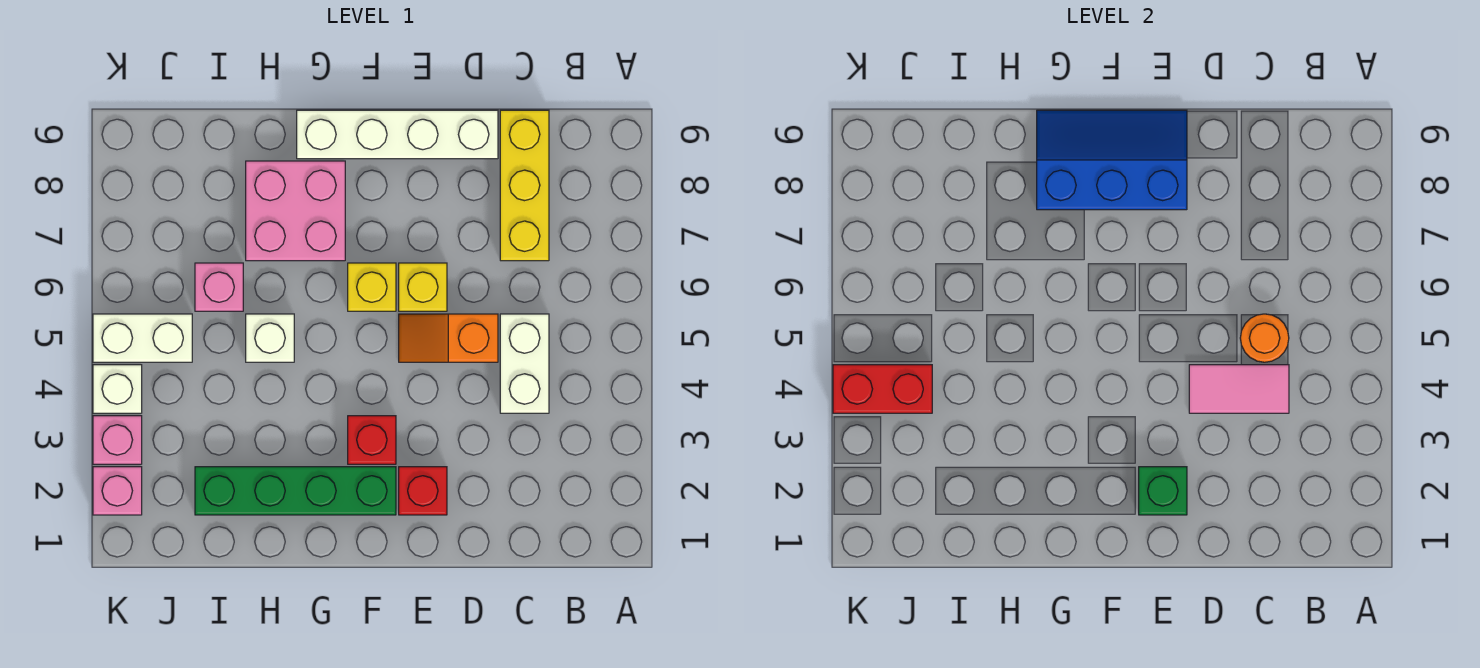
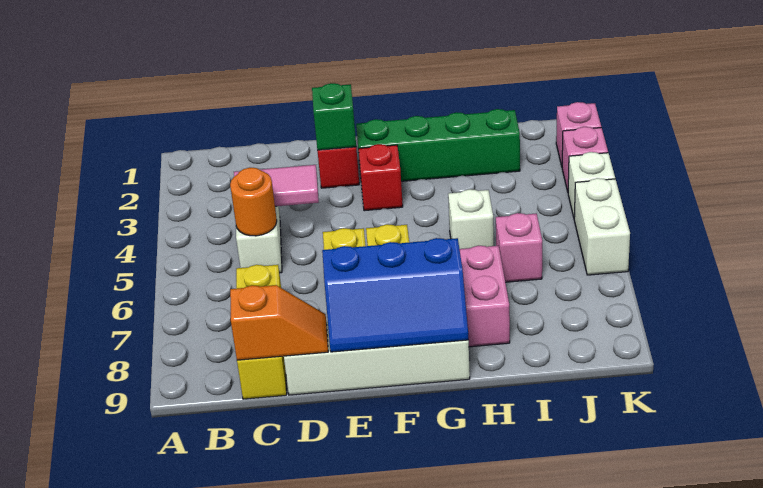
orange slope D5:E5 level 1 top D -> orange slope C9:D9 level 2 top C
red brick J4:K4 level 2 -> none
white brick J5:K5 level 1 -> white brick K5:K6 level 1

